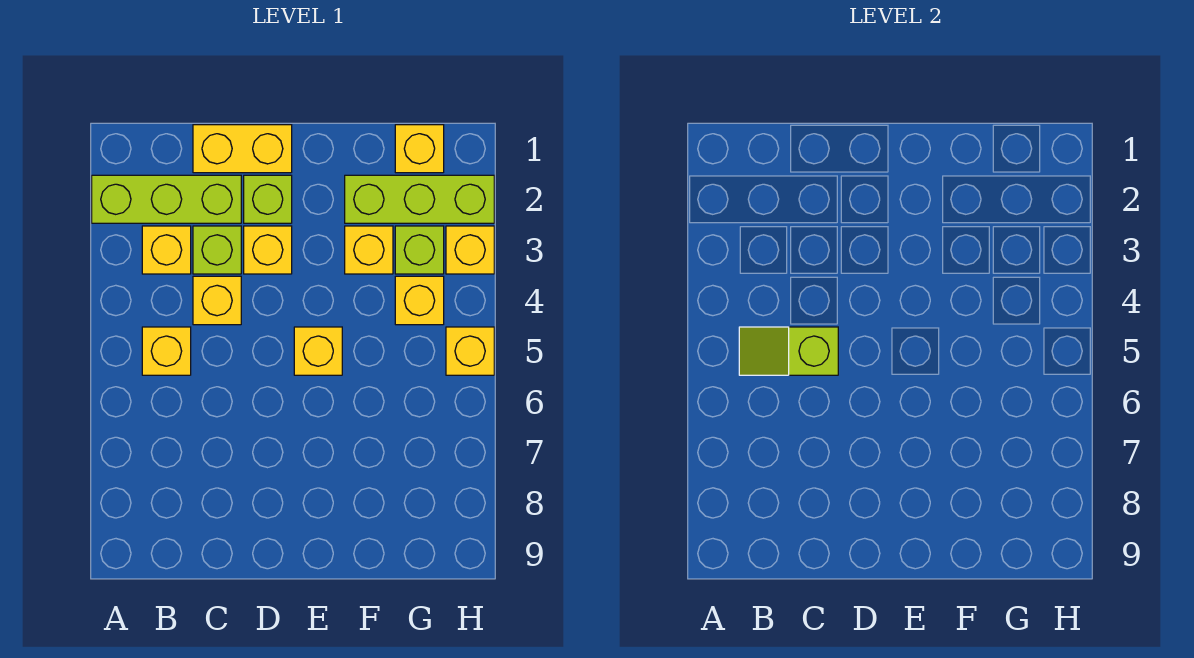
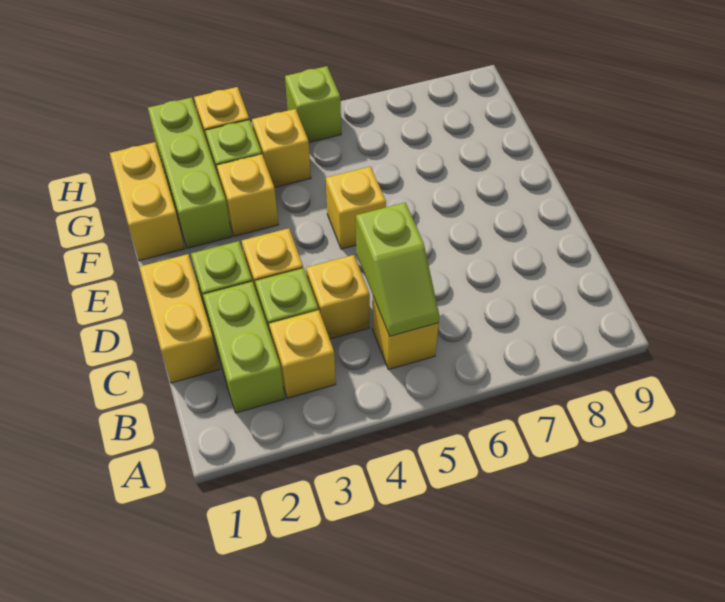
lime brick A2:C2 level 1 -> lime brick B2:C2 level 1
yellow brick G1 level 1 -> yellow brick F1:G1 level 1
yellow brick H5 level 1 -> lime brick H5 level 1

